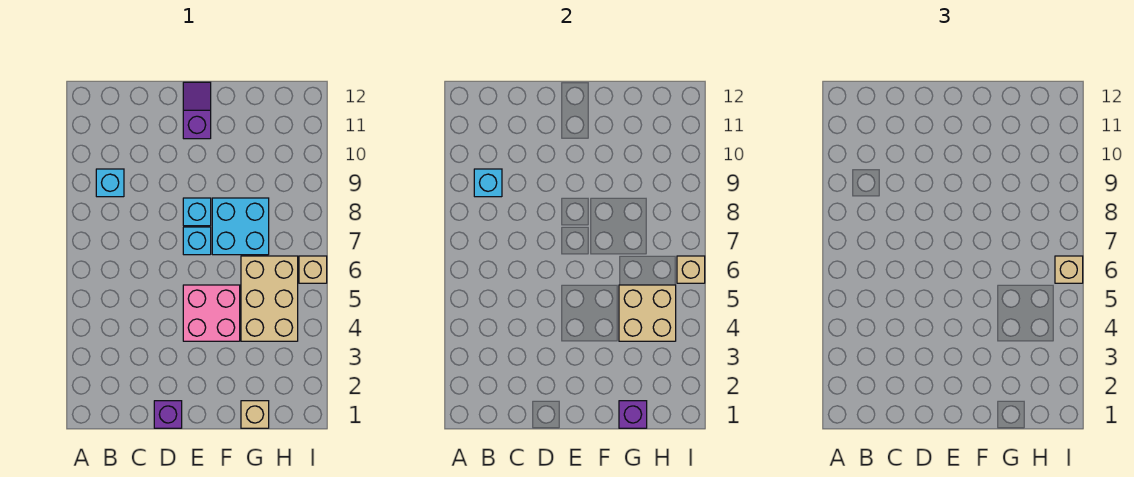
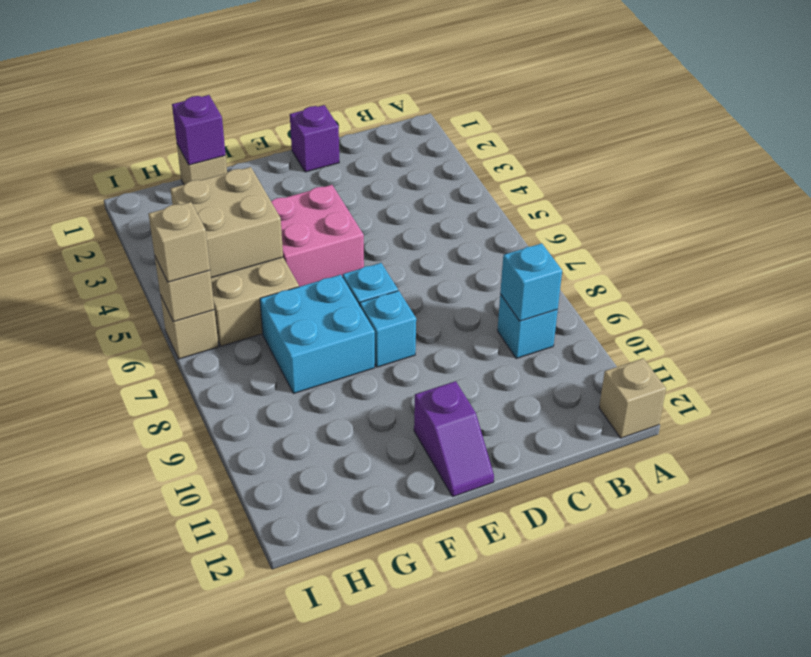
none -> tan brick A12 level 1

